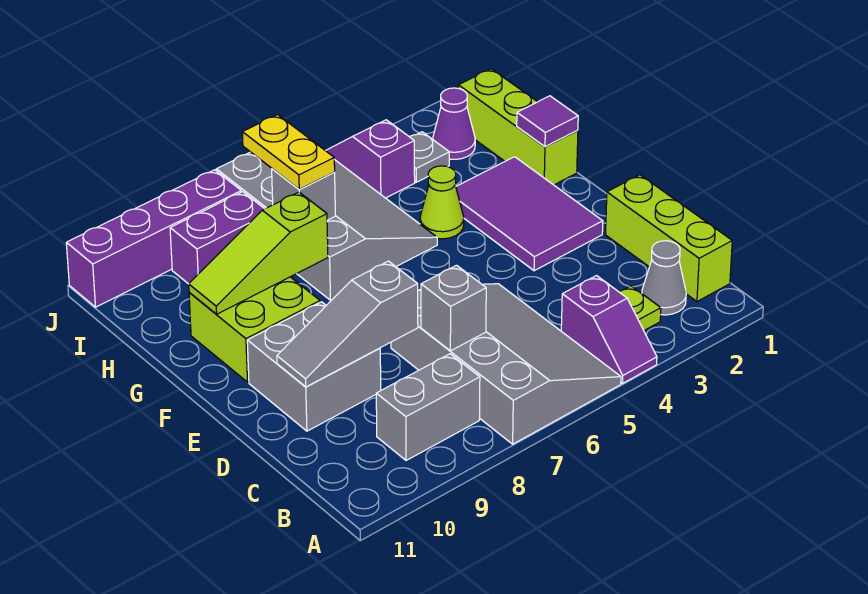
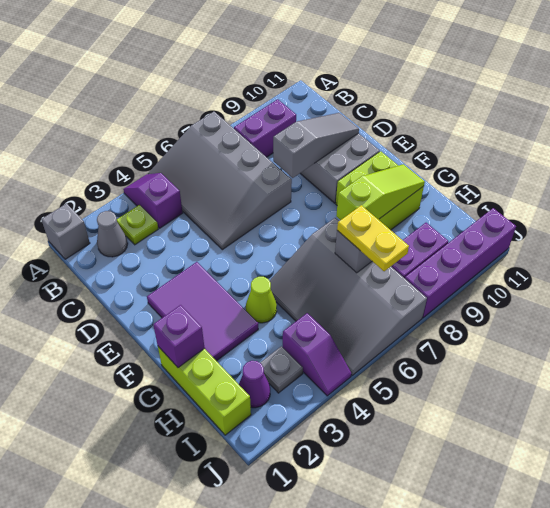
lime brick B1:D1 level 1 -> none
grey brick B8:B9 level 1 -> purple brick B8:B9 level 1
grey brick C7 level 2 -> grey brick A1 level 1
purple tile G1 level 2 -> purple brick G1 level 2

